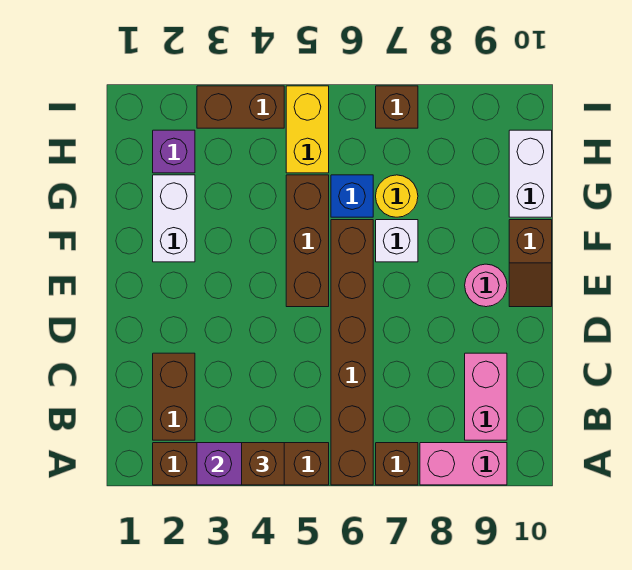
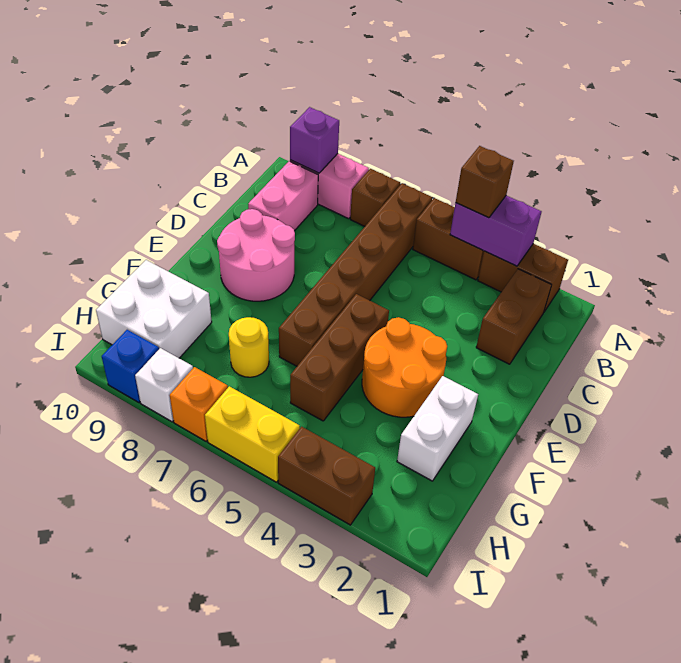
none -> orange round brick E3:F4 level 1
pink round brick E9 level 1 -> pink round brick D8:E9 level 1
brown slope E10:F10 level 1 top F -> none
white brick F7 level 1 -> white brick I8 level 1
blue brick G6 level 1 -> blue brick I9 level 1
white brick G10:H10 level 1 -> white brick G9:H10 level 1
purple brick H2 level 1 -> purple brick A9 level 2
yellow brick H5:I5 level 1 -> yellow brick I5:I6 level 1
brown brick I7 level 1 -> orange brick I7 level 1

